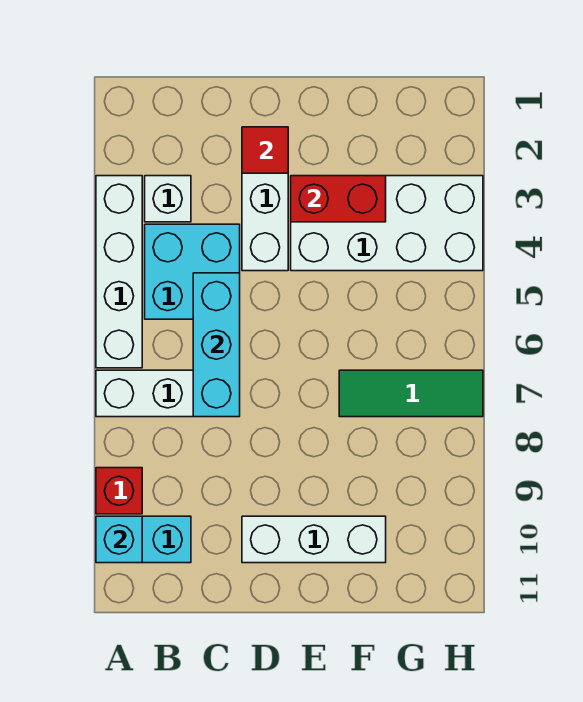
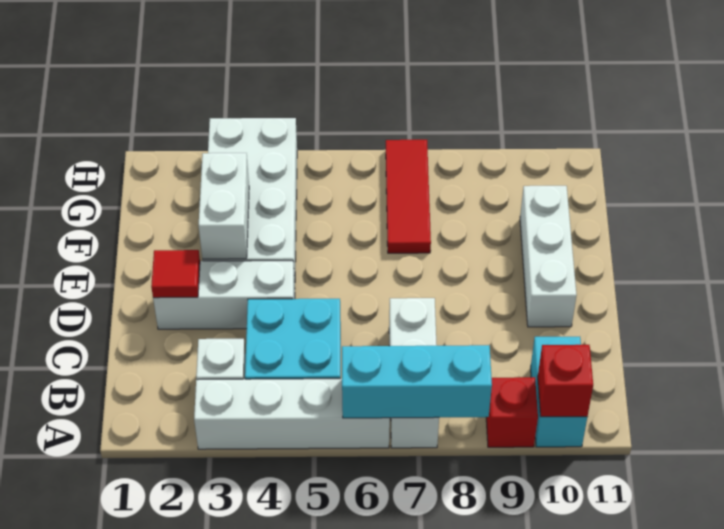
cyan brick A10 level 2 -> red brick A10 level 2
cyan brick C5:C7 level 2 -> cyan brick A6:A8 level 2
red brick E3:F3 level 2 -> white brick E3:F3 level 2
green tile F7:H7 level 1 -> red tile F7:H7 level 1

